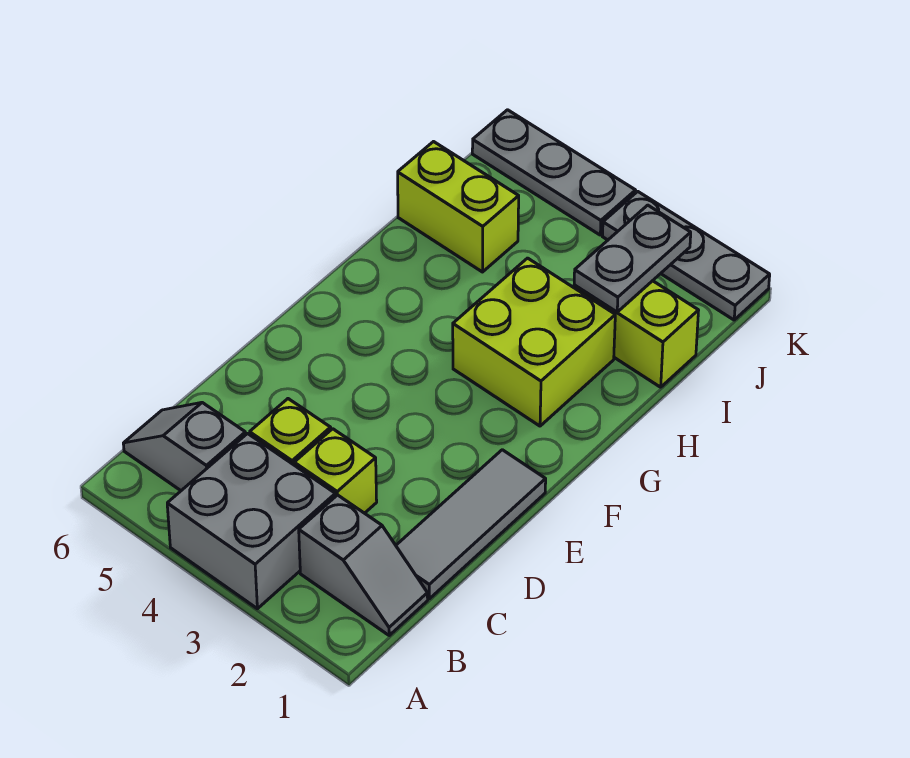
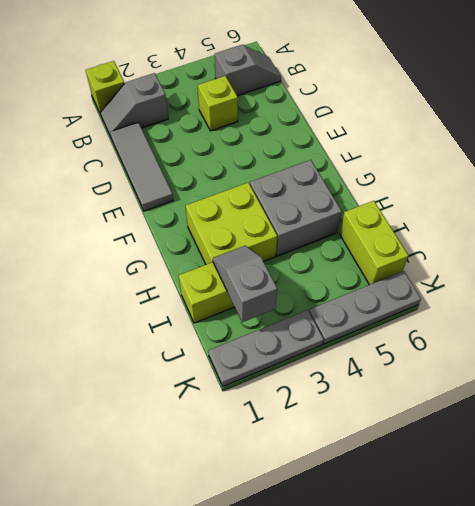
grey brick A3:B4 level 1 -> grey brick G4:H5 level 1
lime brick C3 level 1 -> lime brick A1 level 1
grey plate I2:J2 level 2 -> grey slope I2:J2 level 2 top J
lime brick I5:I6 level 1 -> lime brick I6:J6 level 1

